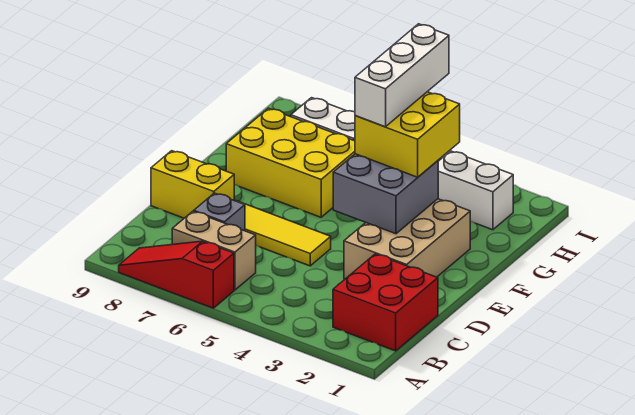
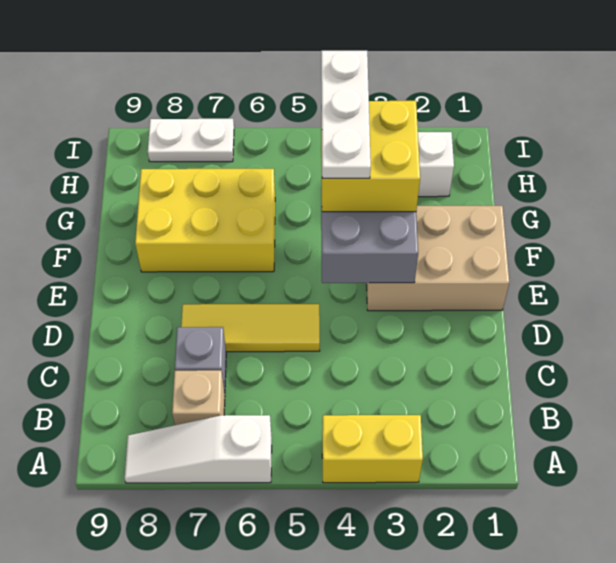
red slope A6:A8 level 1 top 6 -> white slope A6:A8 level 1 top 6
red brick B1:C2 level 1 -> none
tan brick B6:B7 level 1 -> tan brick B7 level 1
tan brick D2:F3 level 1 -> tan brick E1:F3 level 1
yellow brick D8:D9 level 1 -> yellow brick A3:A4 level 1
white brick F4:H4 level 4 -> white plate F4:H4 level 4

